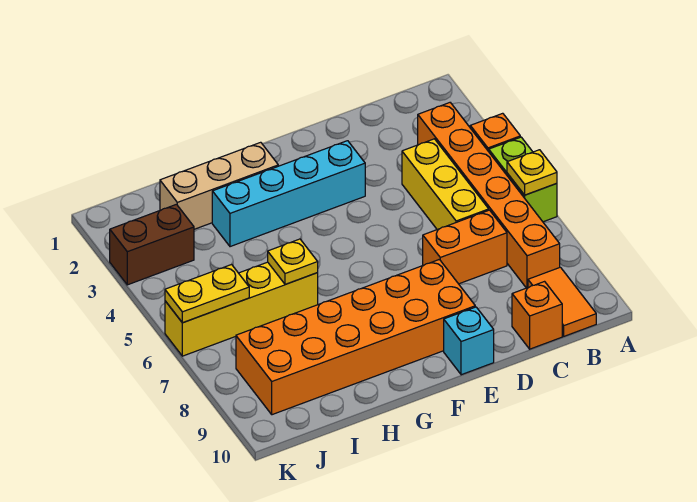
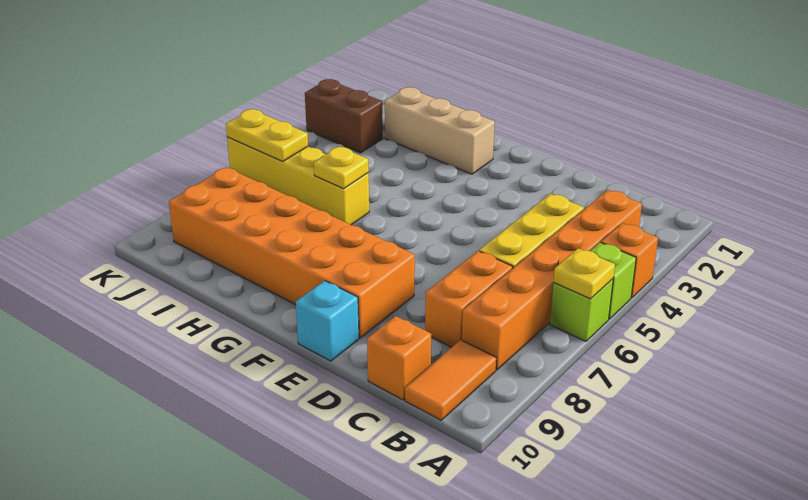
orange brick C7:D7 level 1 -> orange brick C7:C8 level 1
cyan brick E3:H3 level 1 -> none

